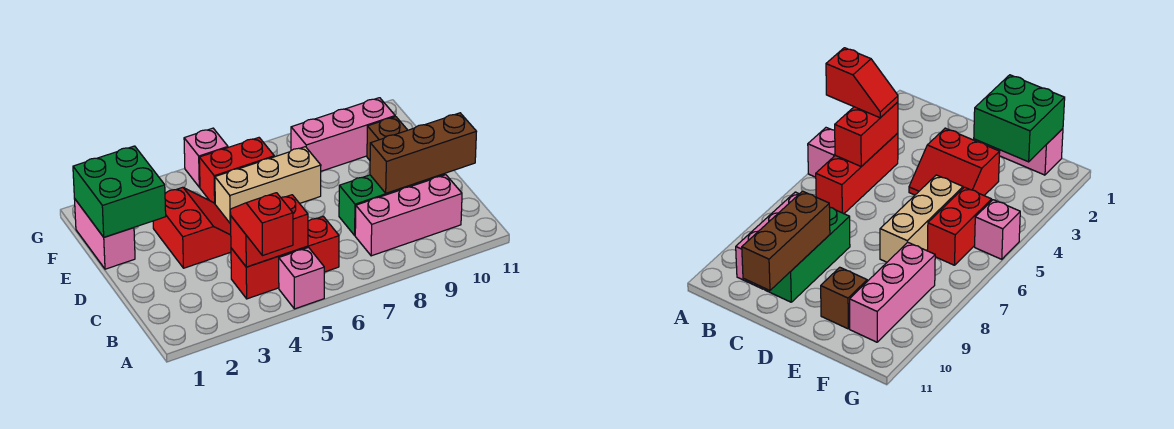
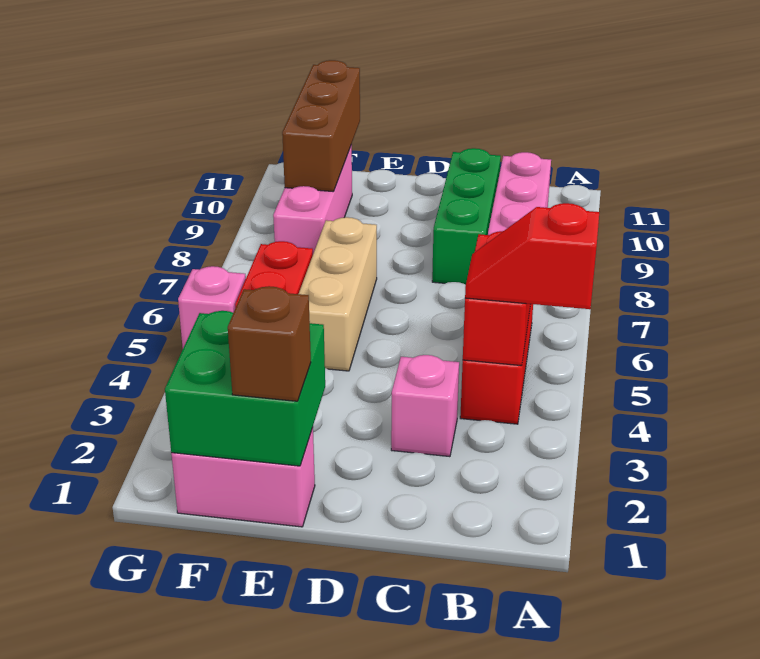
pink brick A5 level 1 -> pink brick C3 level 1
brown brick C9:C11 level 2 -> brown brick F9:F11 level 2
red slope D3:E4 level 1 top 3 -> none
brown brick E10 level 1 -> brown brick E1 level 3

